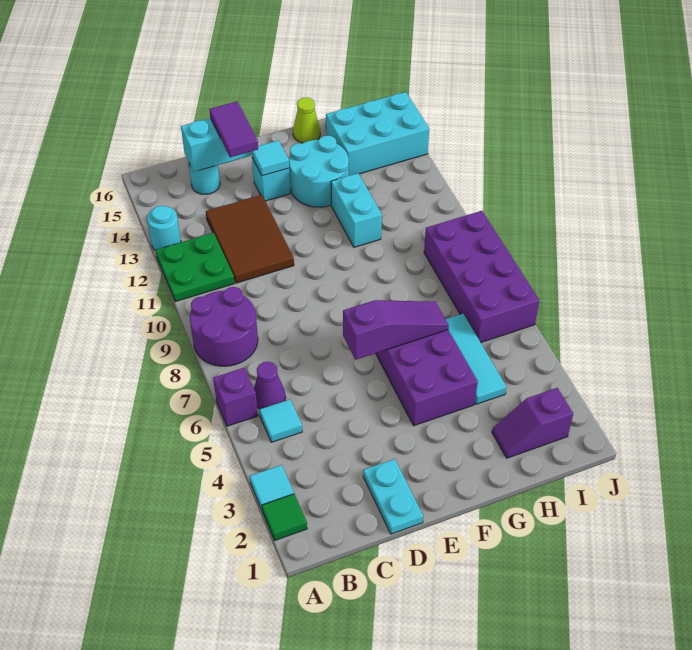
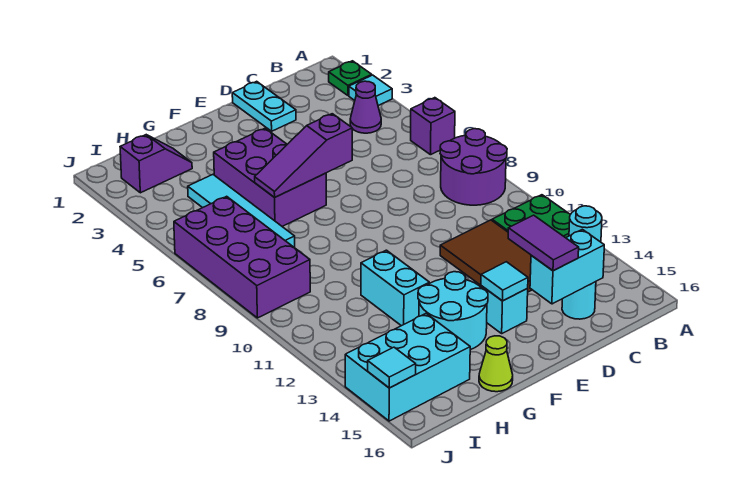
green tile A2 level 1 -> green plate A2 level 1
cyan tile B5 level 1 -> cyan tile J15 level 2
purple cone B6 level 1 -> purple cone B4 level 1
cyan tile H4:H6 level 1 -> cyan tile H4:H7 level 1

